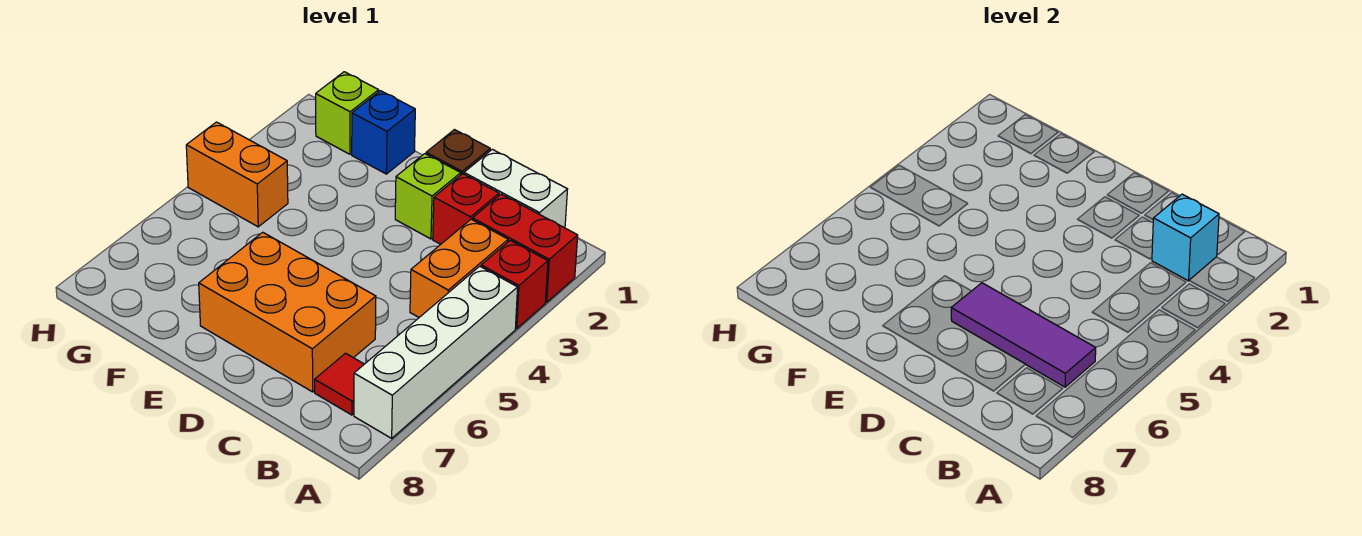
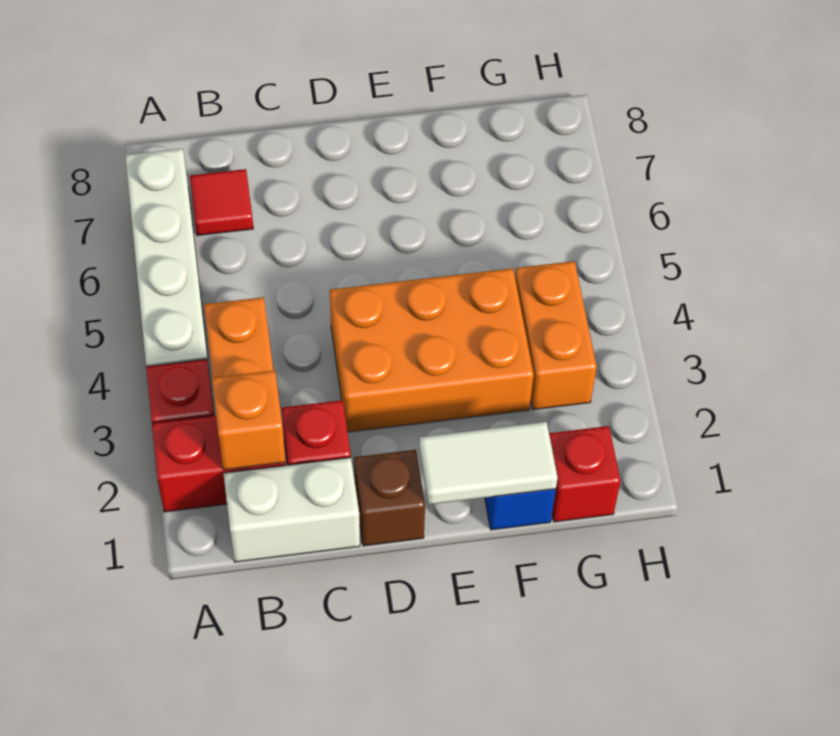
cyan brick B2 level 2 -> orange brick B2 level 2
purple tile B6:D6 level 2 -> none
orange brick C6:E7 level 1 -> orange brick D3:F4 level 1
lime brick D2 level 1 -> none
none -> white tile E1:F1 level 2
lime brick G1 level 1 -> red brick G1 level 1
orange brick G4:H4 level 1 -> orange brick G3:G4 level 1

